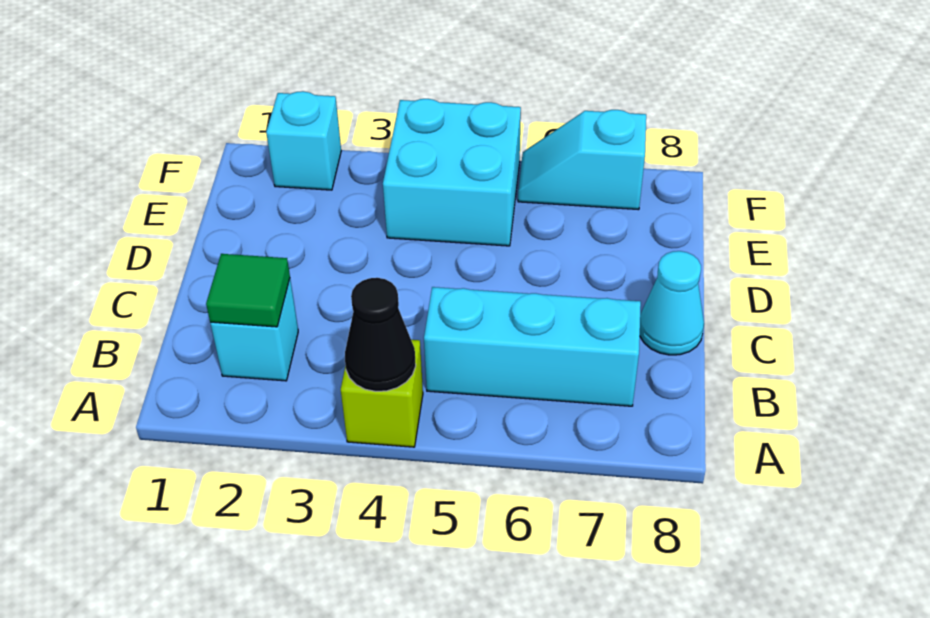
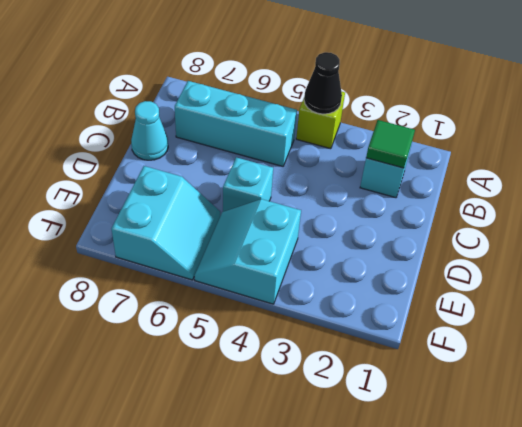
cyan brick E4:F5 level 1 -> cyan slope E4:F5 level 1 top 4
cyan brick F2 level 1 -> cyan brick D5 level 1
cyan slope F6:F7 level 1 top 7 -> cyan slope E6:F7 level 1 top 7

